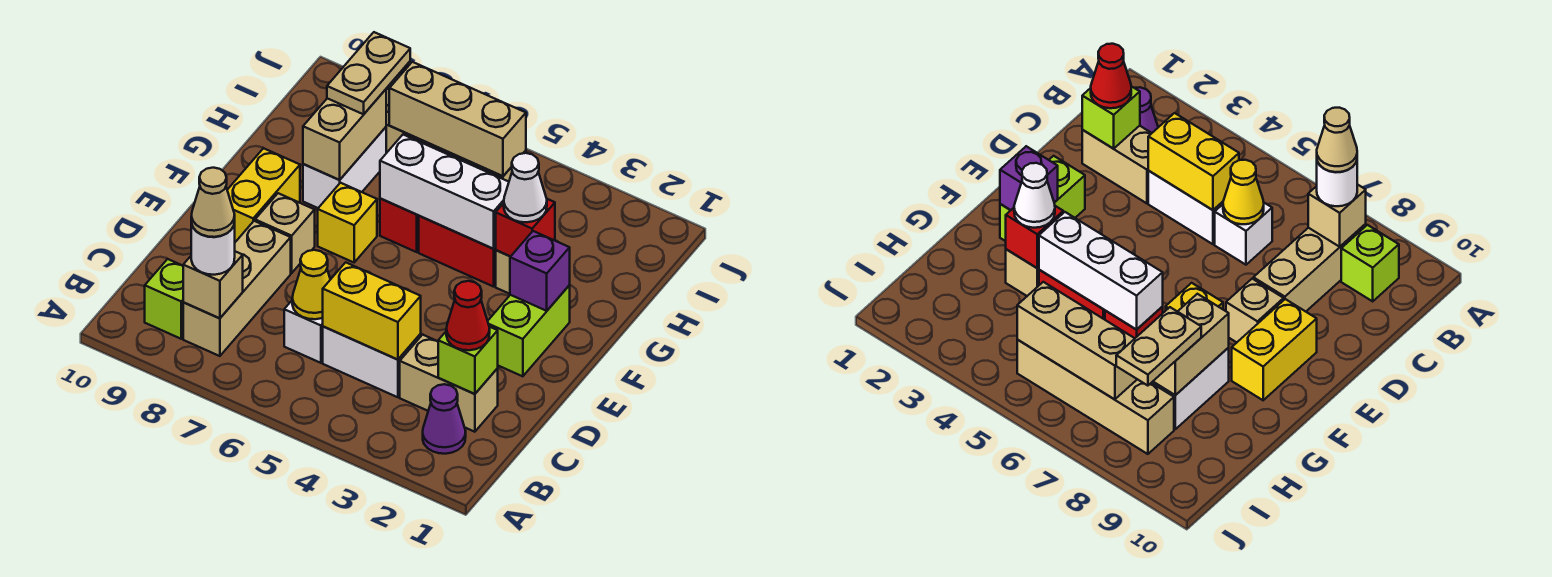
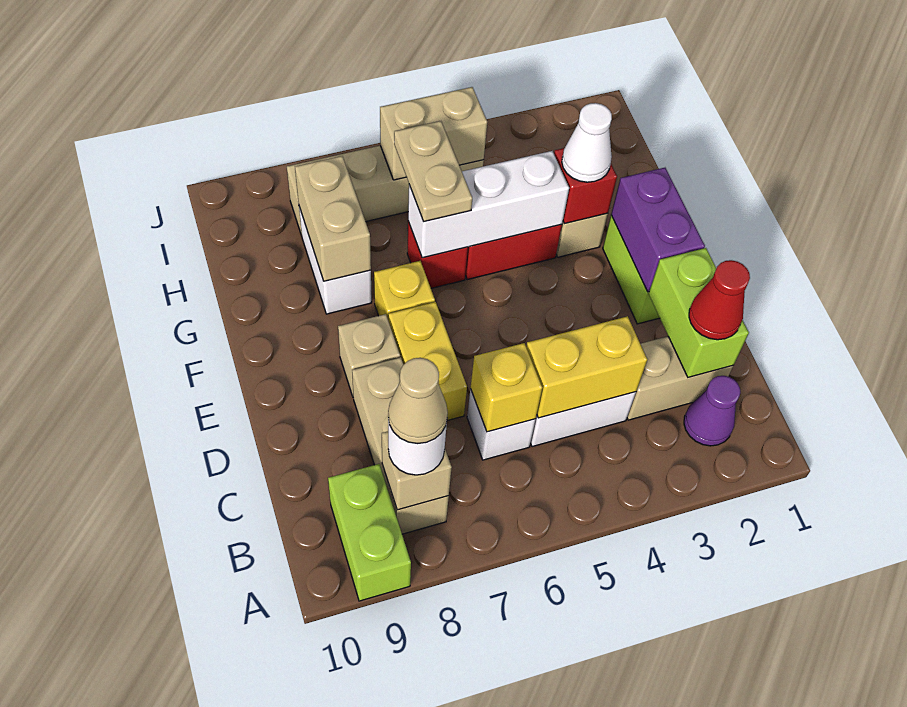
lime brick B9 level 1 -> lime brick A9:B9 level 1
lime brick C2 level 2 -> lime brick C2:D2 level 2
yellow cone C6 level 2 -> yellow brick C6 level 2
yellow brick E9:F9 level 1 -> yellow brick D7:E7 level 1
purple brick F2 level 2 -> purple brick E2:F2 level 2
tan plate H8:I8 level 3 -> tan plate G6:H6 level 3
tan brick I5:I7 level 2 -> tan brick I5:I6 level 2

